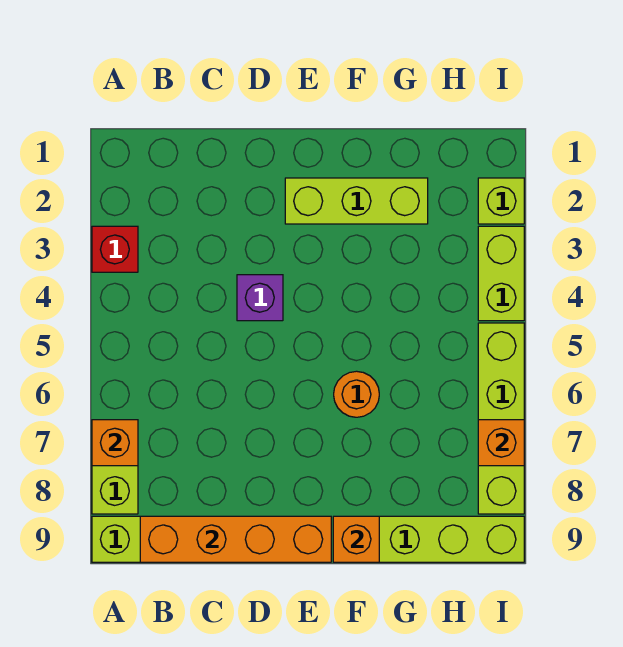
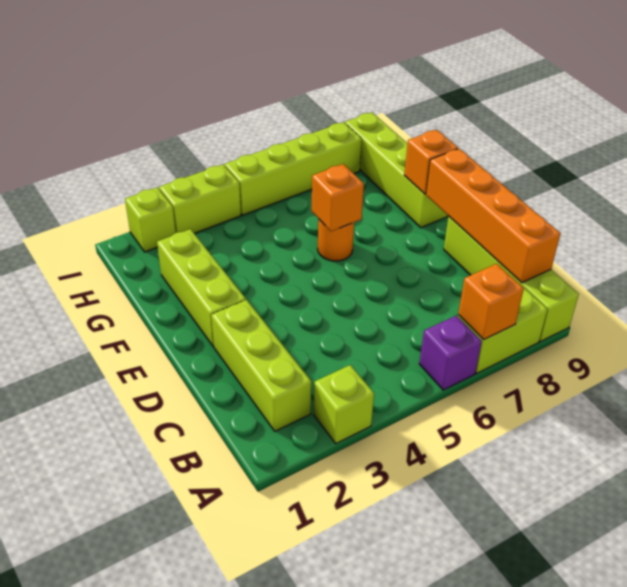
red brick A3 level 1 -> lime brick A3 level 1
none -> lime brick B2:D2 level 1
purple brick D4 level 1 -> purple brick A6 level 1
orange brick I7 level 2 -> orange brick F6 level 2

